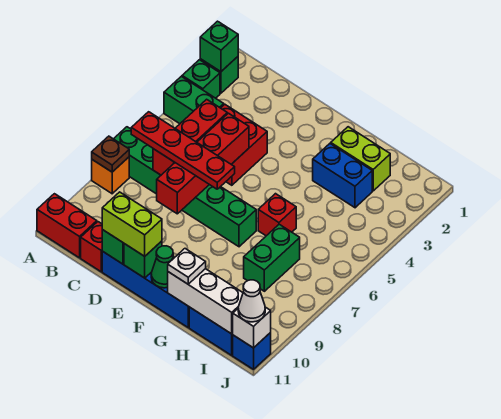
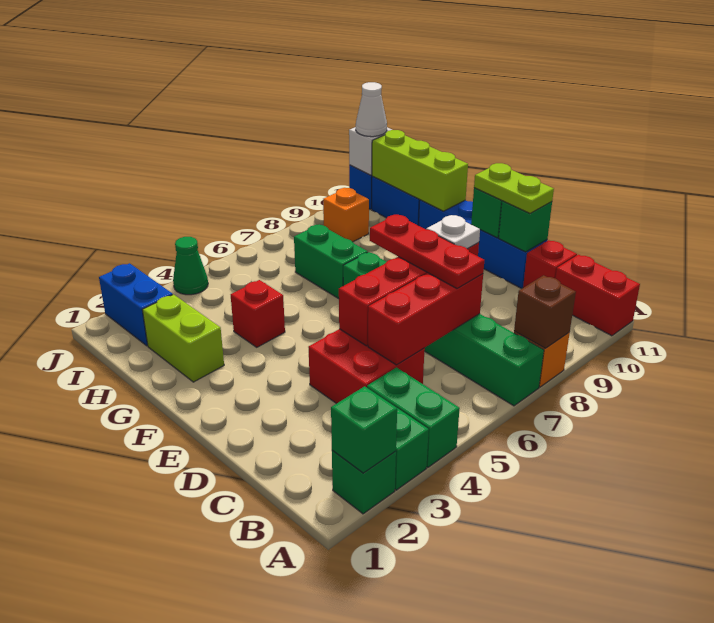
brown plate A8 level 2 -> brown brick A8 level 2
red plate B7:E7 level 3 -> red plate C7:E7 level 3
lime brick D11:E11 level 3 -> lime plate D11:E11 level 3
green cone F11 level 2 -> green cone J4 level 1
blue brick G3:H3 level 1 -> blue brick I2:J2 level 1
red brick G6 level 1 -> red brick G4 level 1
white brick G11:I11 level 2 -> lime brick G11:I11 level 2
white plate G11 level 3 -> white plate D8 level 3
green brick H7:H8 level 1 -> green brick G7:H7 level 1
none -> orange brick I9 level 1

